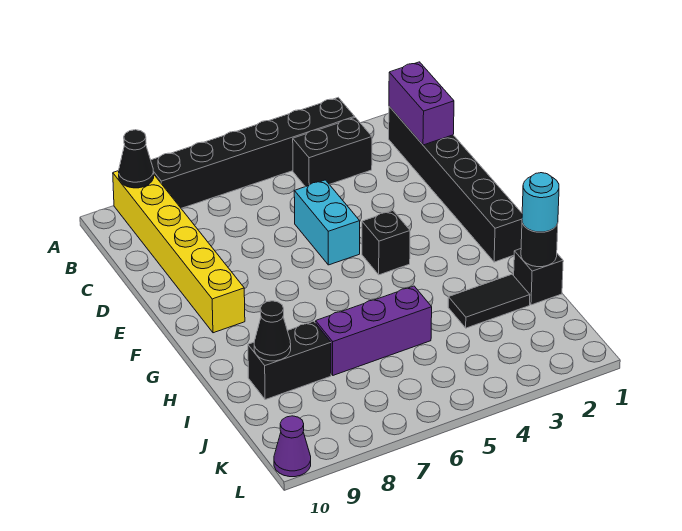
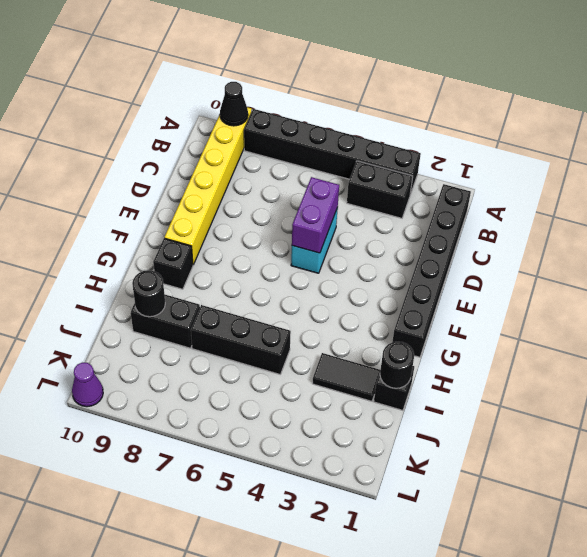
purple brick B1:C1 level 2 -> purple brick D5:E5 level 2
black brick F4 level 1 -> black brick G9 level 1
cyan round brick I1 level 3 -> none
purple brick I5:I7 level 1 -> black brick I5:I7 level 1
black cone I9 level 2 -> black round brick I9 level 2

